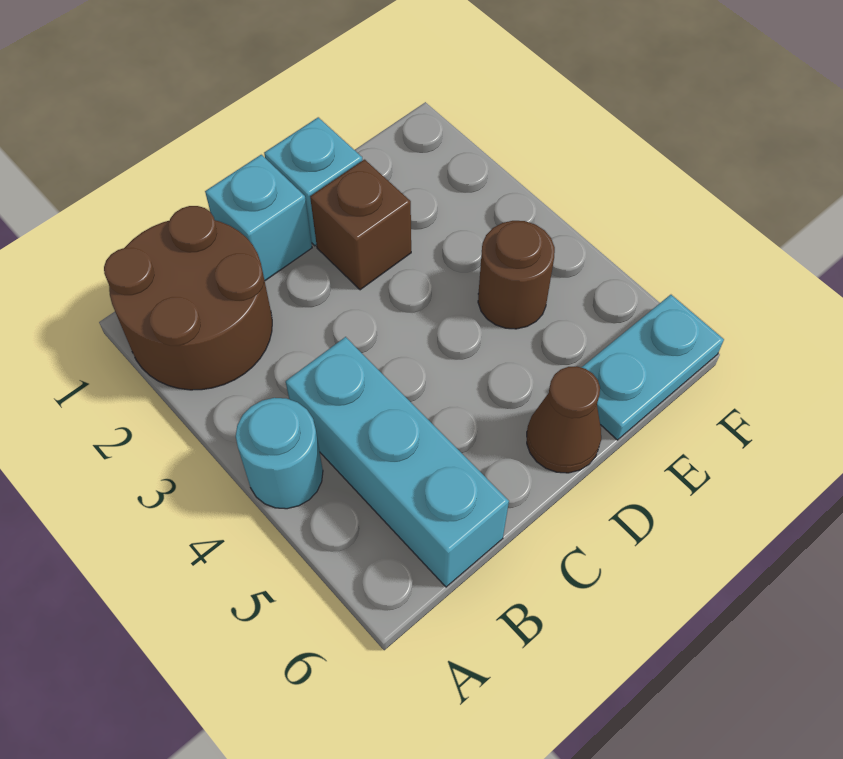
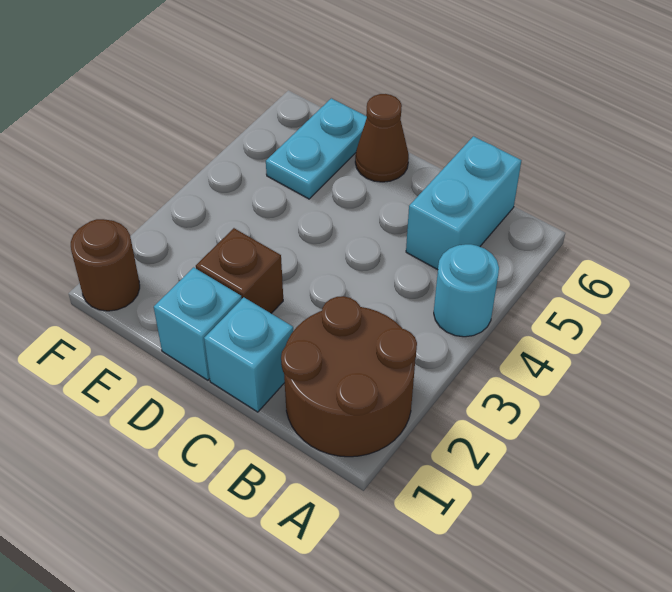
cyan brick B4:B6 level 1 -> cyan brick B5:B6 level 1
brown round brick E4 level 1 -> brown round brick F1 level 1
cyan plate E6:F6 level 1 -> cyan plate E5:E6 level 1

